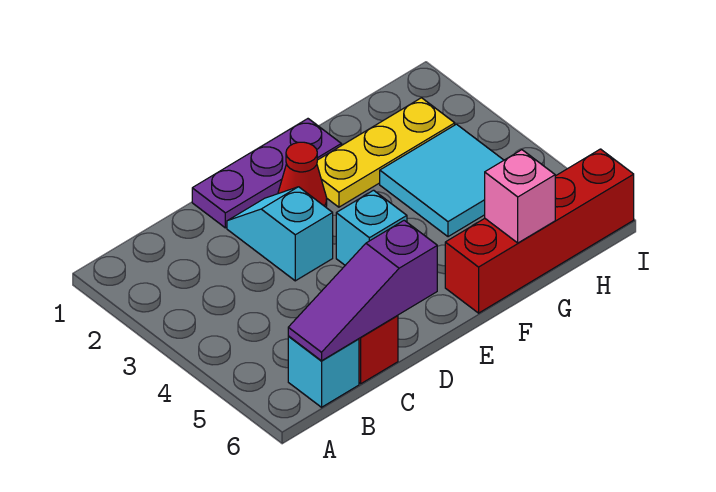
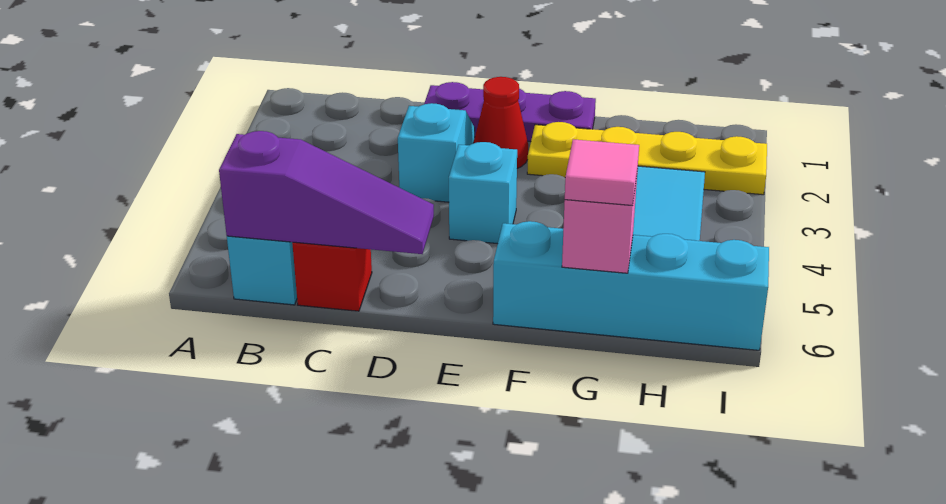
purple slope B6:D6 level 2 top D -> purple slope B6:D6 level 2 top B
yellow plate F2:H2 level 1 -> yellow plate F2:I2 level 1
red brick F6:I6 level 1 -> cyan brick F6:I6 level 1
none -> pink tile G6 level 3

